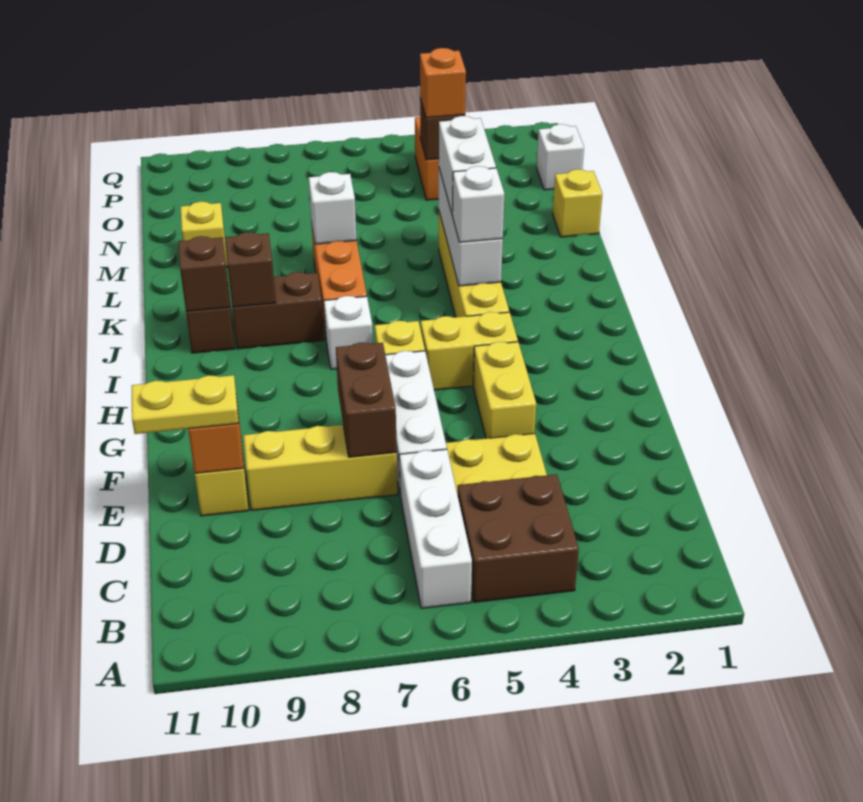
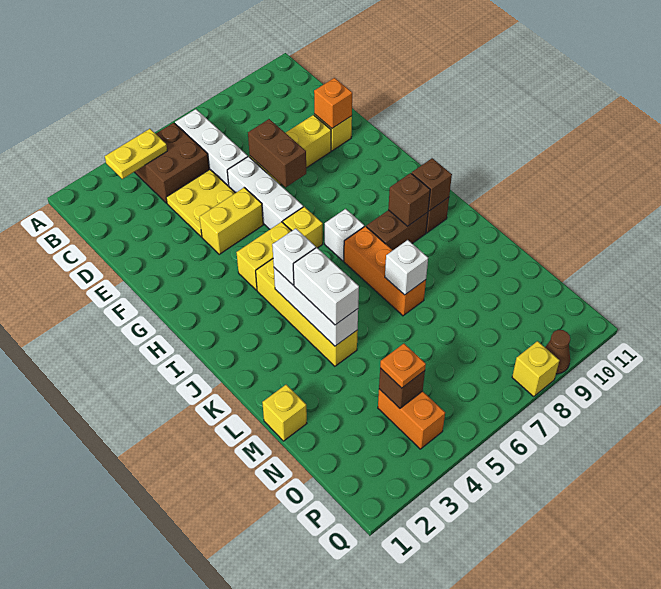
yellow plate E10:E11 level 3 -> yellow plate B3:B4 level 2
yellow brick F4:G4 level 1 -> yellow brick F4:F5 level 1
yellow brick M10 level 1 -> yellow brick Q8 level 1
white brick O1 level 1 -> none
orange brick O4 level 3 -> orange plate O4 level 3
none -> brown cone Q9 level 1

